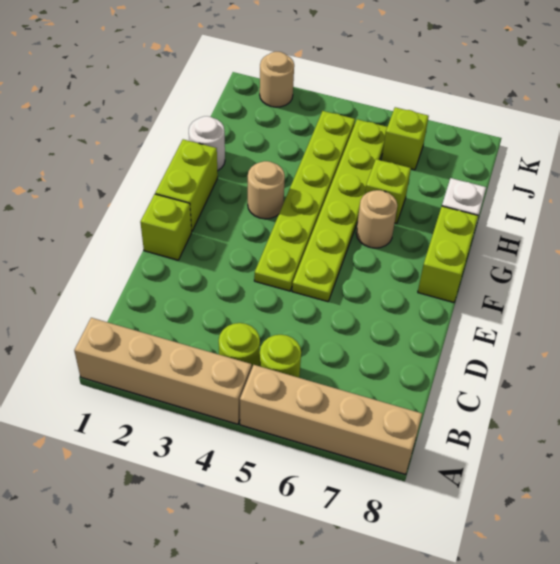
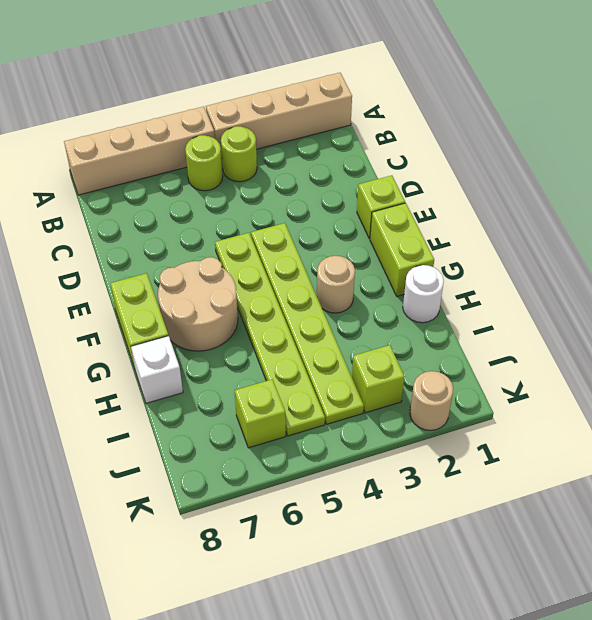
tan round brick G6 level 1 -> tan round brick F6:G7 level 1
lime brick H6 level 1 -> lime brick J3 level 1

